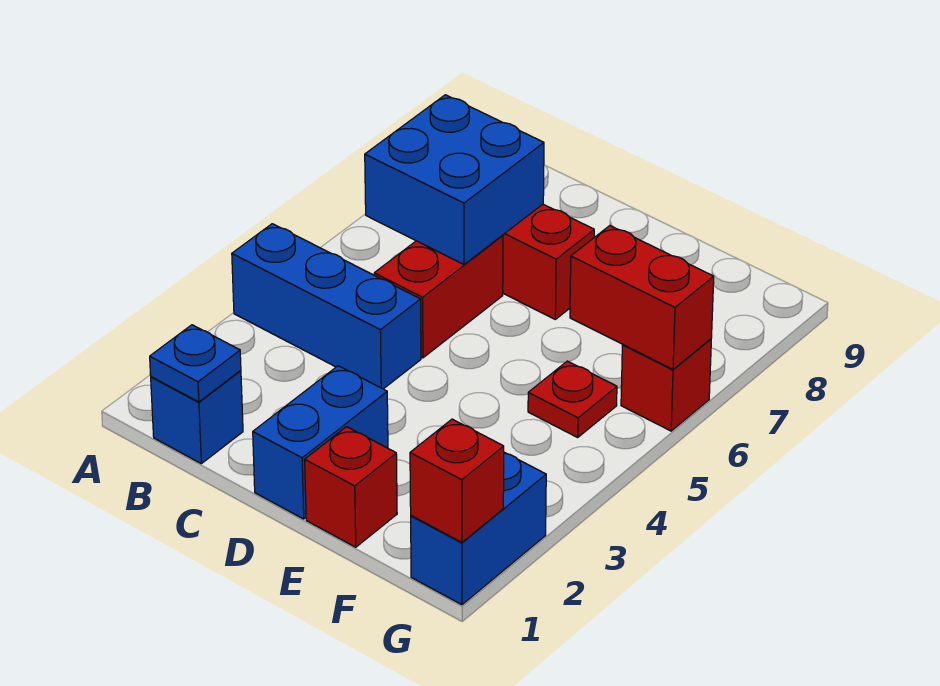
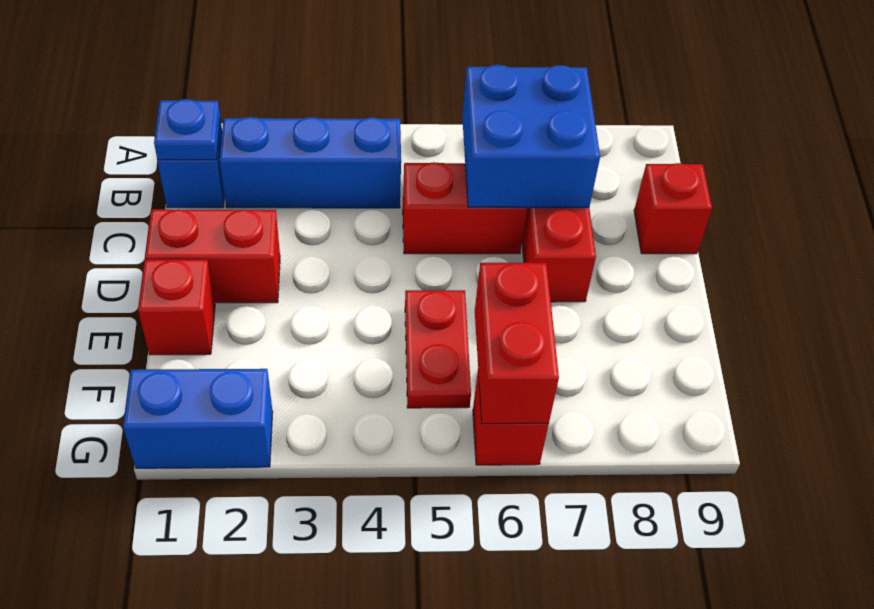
blue brick A4:C4 level 1 -> blue brick B2:B4 level 1
blue brick D1:D2 level 1 -> red brick D1:D2 level 1
red plate F5 level 1 -> red plate E5:F5 level 1
red brick G1 level 2 -> red brick C9 level 1

